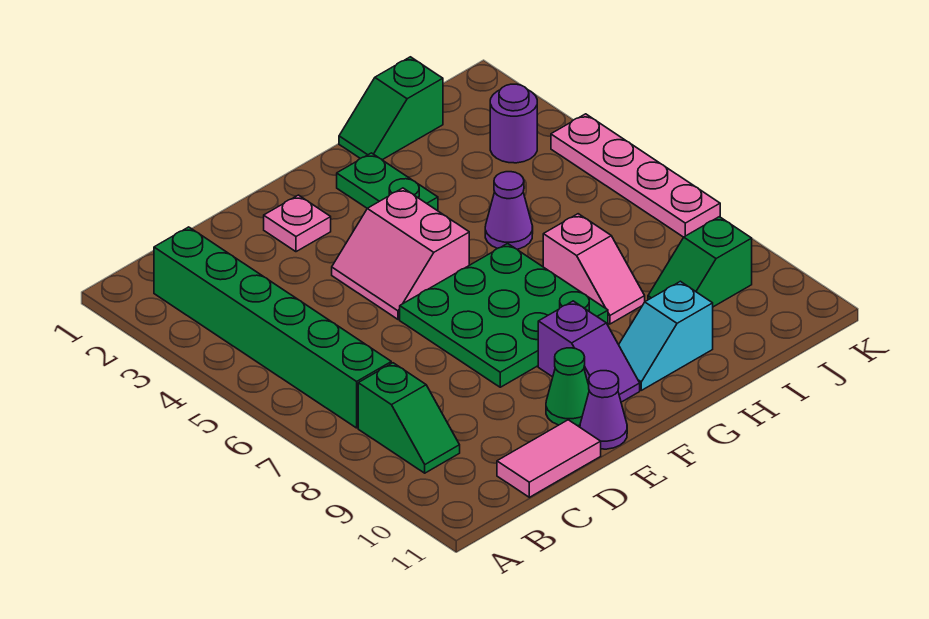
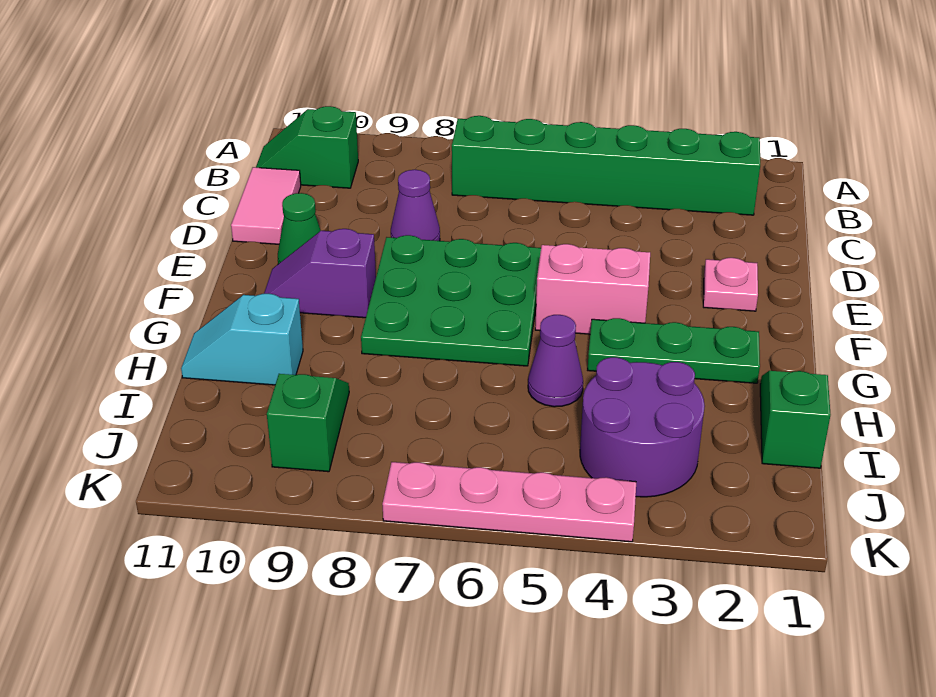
green slope B8:B9 level 1 top 8 -> green slope B10:B11 level 1 top 10
purple cone E11 level 1 -> purple cone D8 level 1
green plate G2:G3 level 1 -> green plate G2:G4 level 1
cyan slope G10:H10 level 1 top H -> cyan slope H10:H11 level 1 top 10
pink slope H7:H8 level 1 top 7 -> none
purple round brick J3 level 1 -> purple round brick I3:J4 level 1

